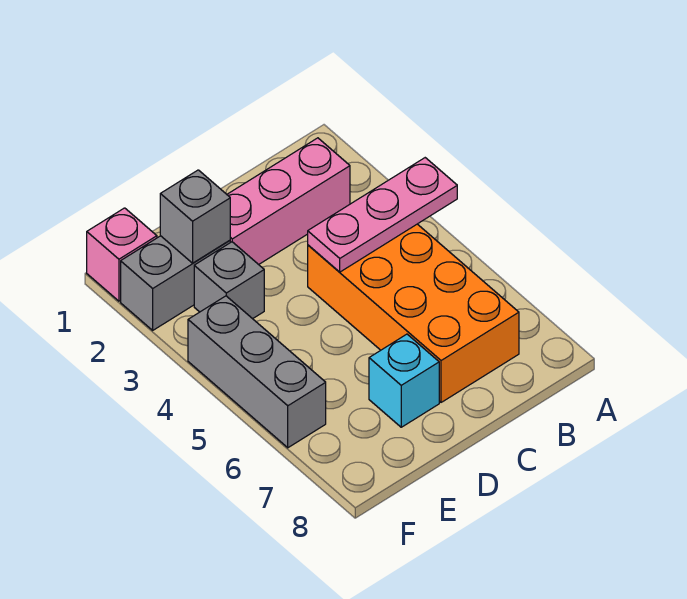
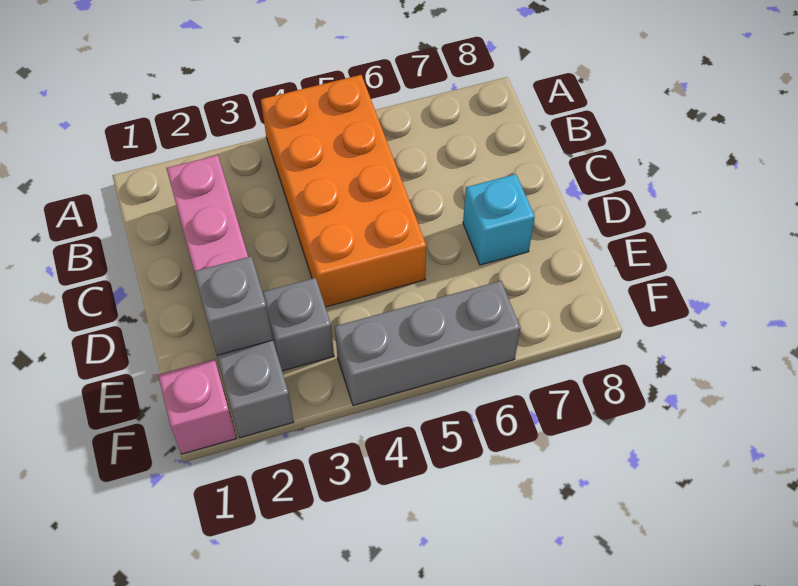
pink plate A4:C4 level 2 -> none
orange brick B4:C7 level 1 -> orange brick A4:D5 level 1

